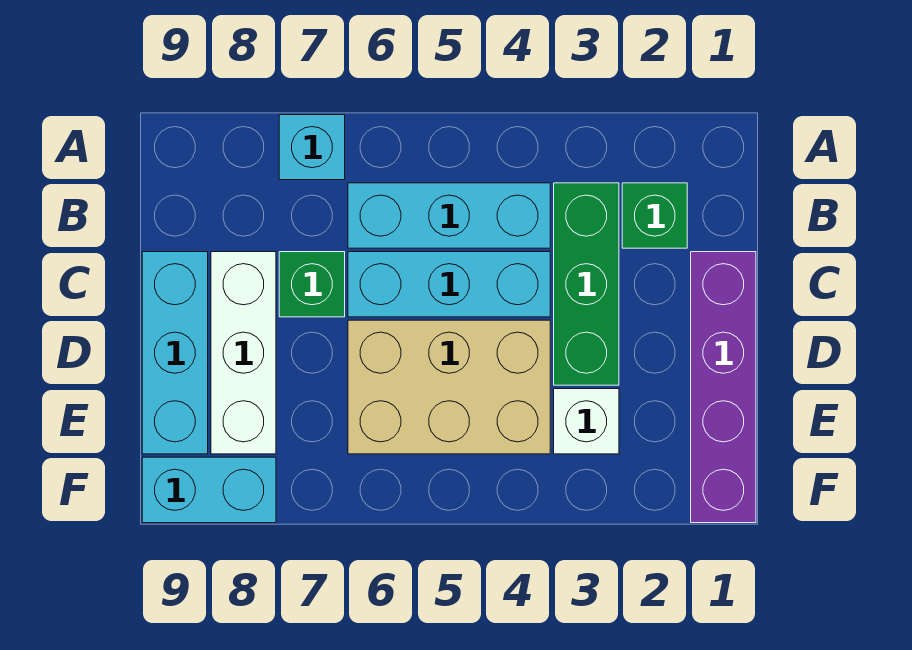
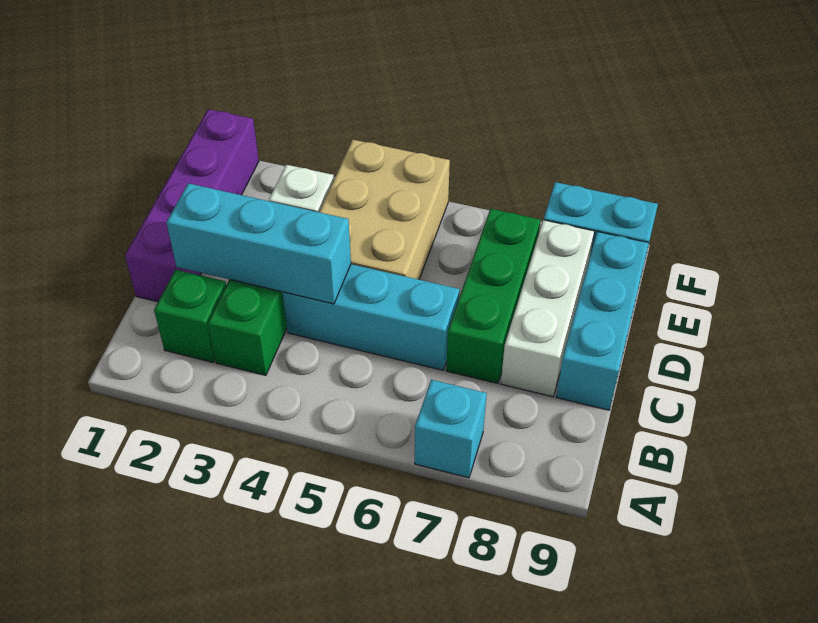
cyan brick B4:B6 level 1 -> cyan brick C2:C4 level 2
green brick C7 level 1 -> green brick C7:E7 level 1
tan brick D4:E6 level 1 -> tan brick D4:F5 level 1

